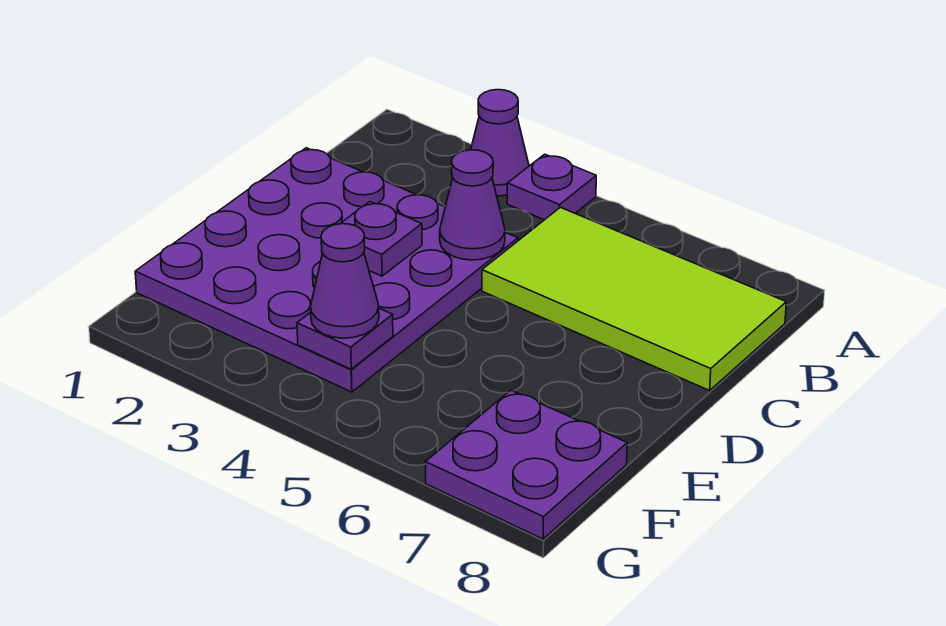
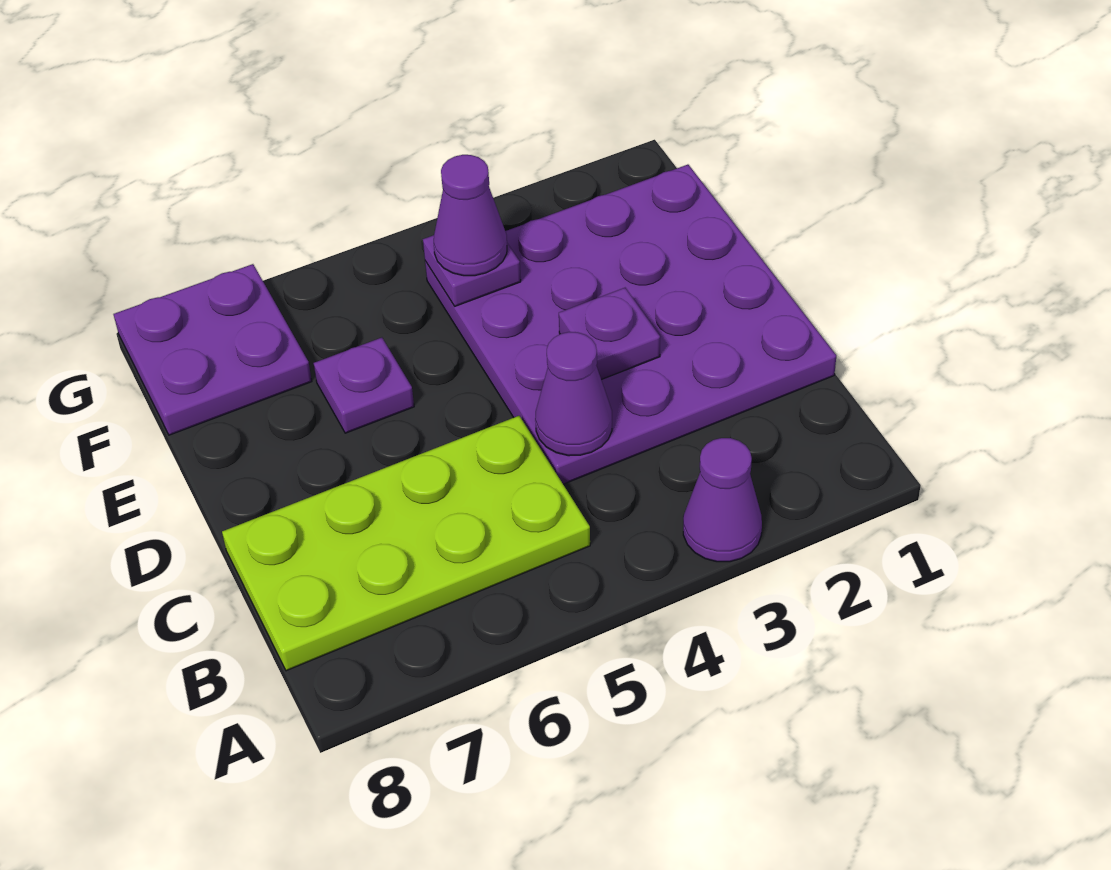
purple plate A4 level 1 -> purple plate E6 level 1
lime tile B5:C8 level 1 -> lime plate B5:C8 level 1

